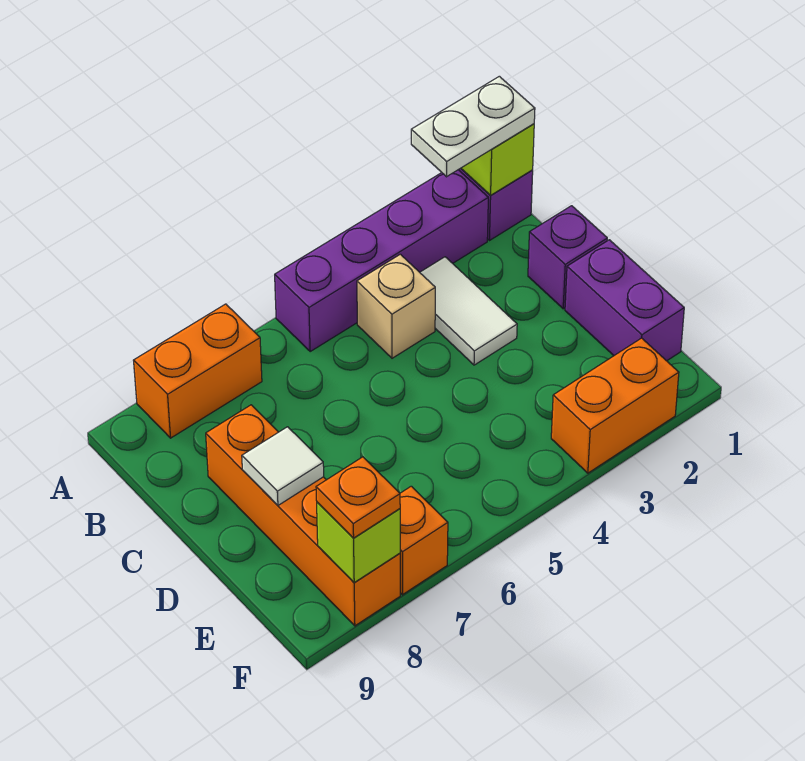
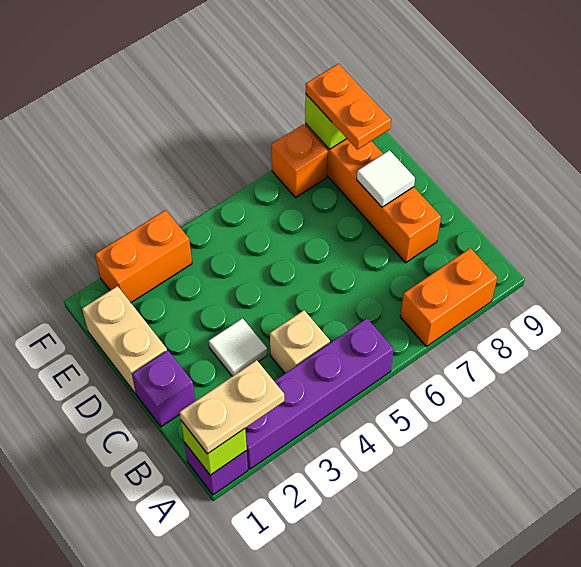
white plate A1:A2 level 3 -> tan plate A1:A2 level 3
white tile B3:C3 level 1 -> white tile C3 level 1
purple brick D1:E1 level 1 -> tan brick D1:E1 level 1
orange plate F8 level 3 -> orange plate E8:F8 level 3

